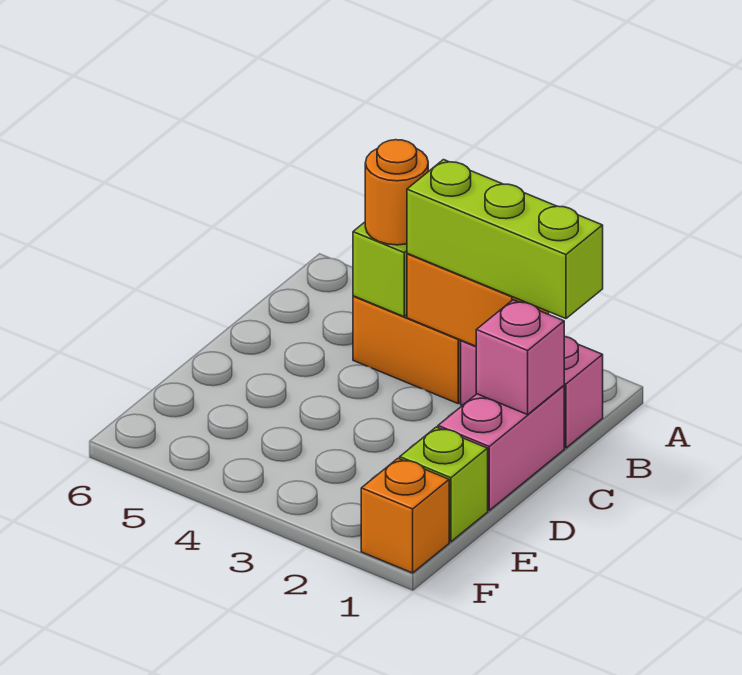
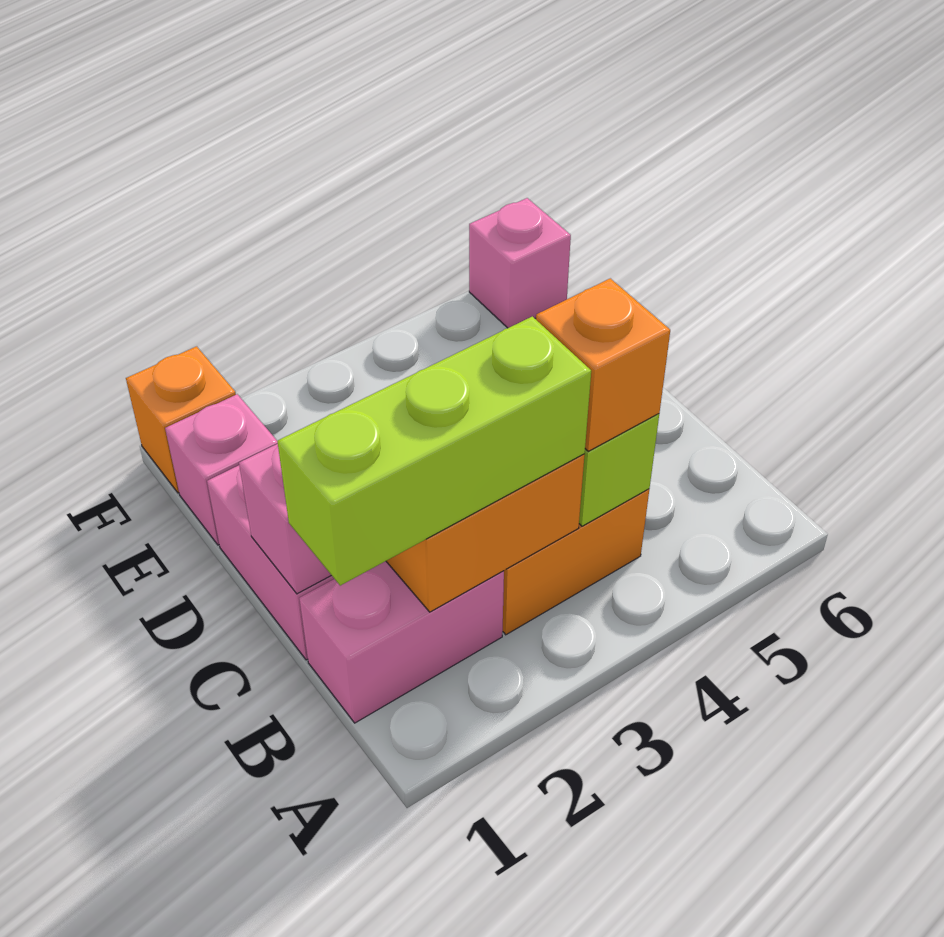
orange round brick B4 level 3 -> orange brick B4 level 3
lime brick E1 level 1 -> pink brick E1 level 1
none -> pink brick F6 level 1

